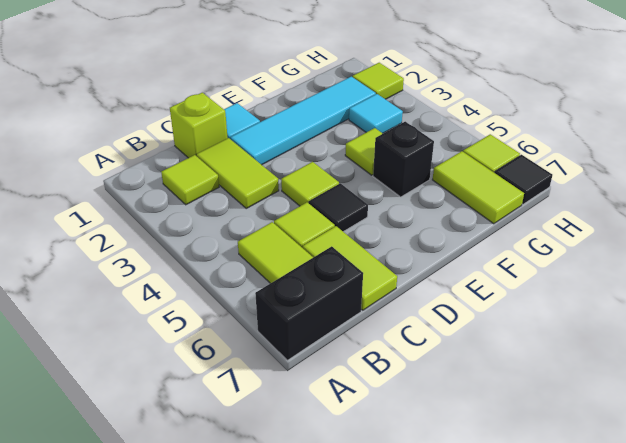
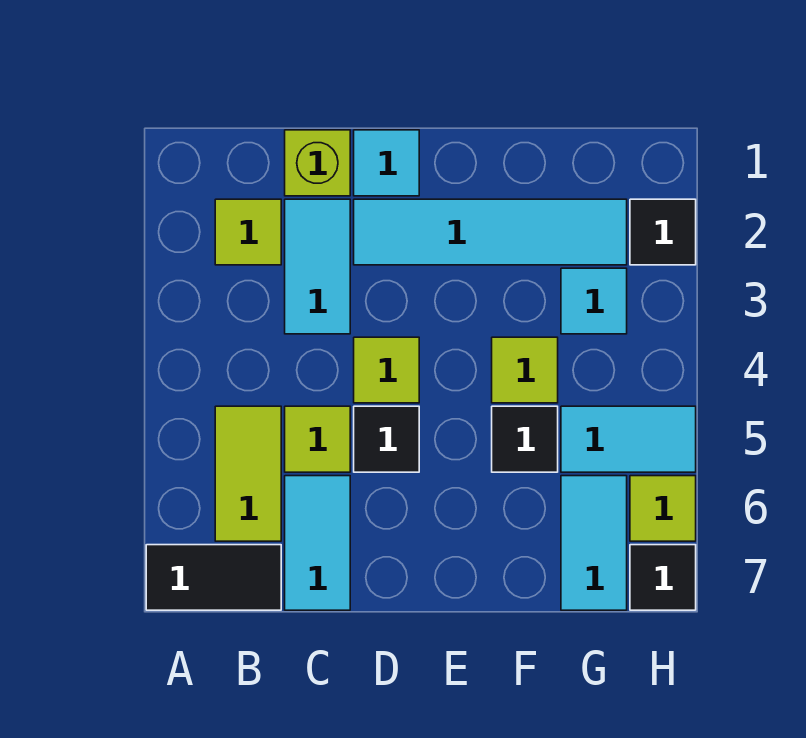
black brick A7:B7 level 1 -> black tile A7:B7 level 1
lime tile C2:C3 level 1 -> cyan tile C2:C3 level 1
lime tile C6:C7 level 1 -> cyan tile C6:C7 level 1
black brick F5 level 1 -> black tile F5 level 1
none -> cyan tile G5:H5 level 1
lime tile G6:G7 level 1 -> cyan tile G6:G7 level 1
lime tile H2 level 1 -> black tile H2 level 1

